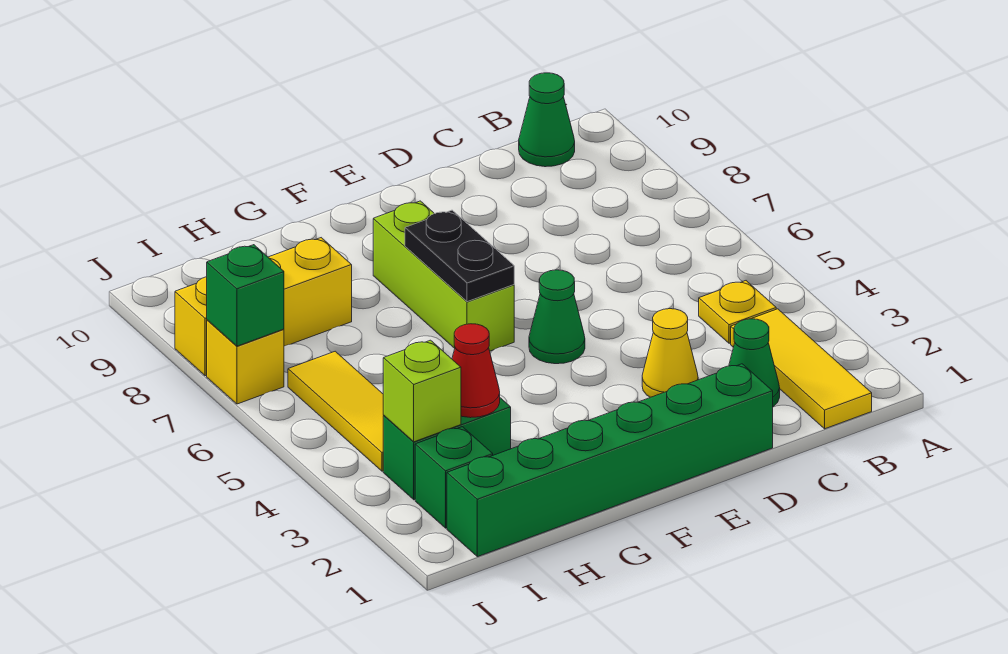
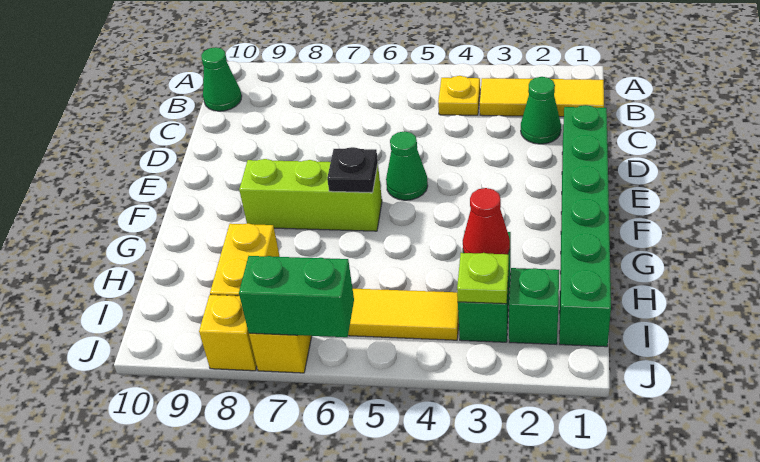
yellow cone D3 level 1 -> none
black plate F6:F7 level 2 -> black plate F6 level 2
lime brick I3 level 2 -> lime plate I3 level 2
green brick J7 level 2 -> green brick J6:J7 level 2

